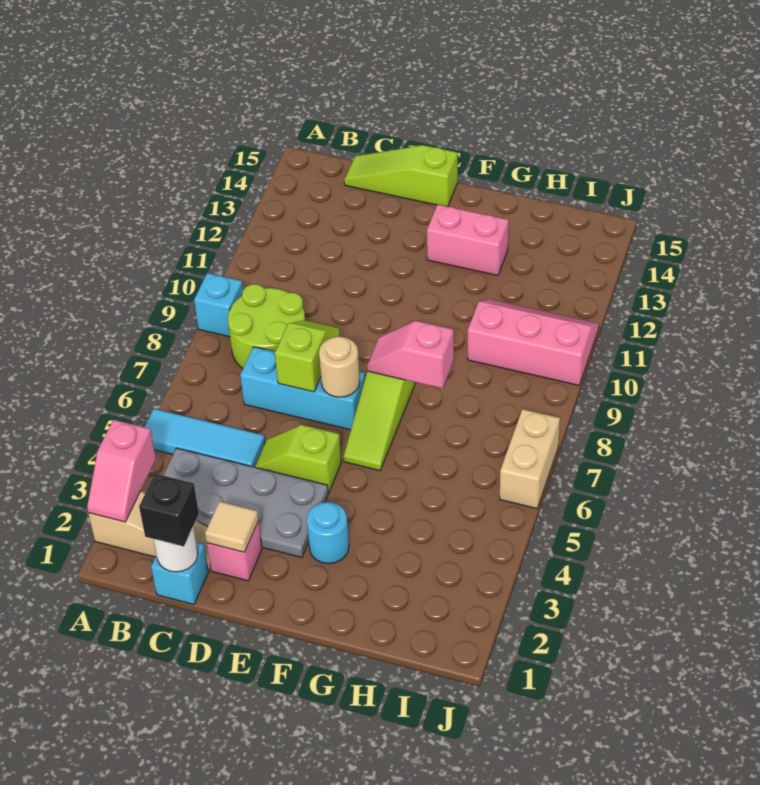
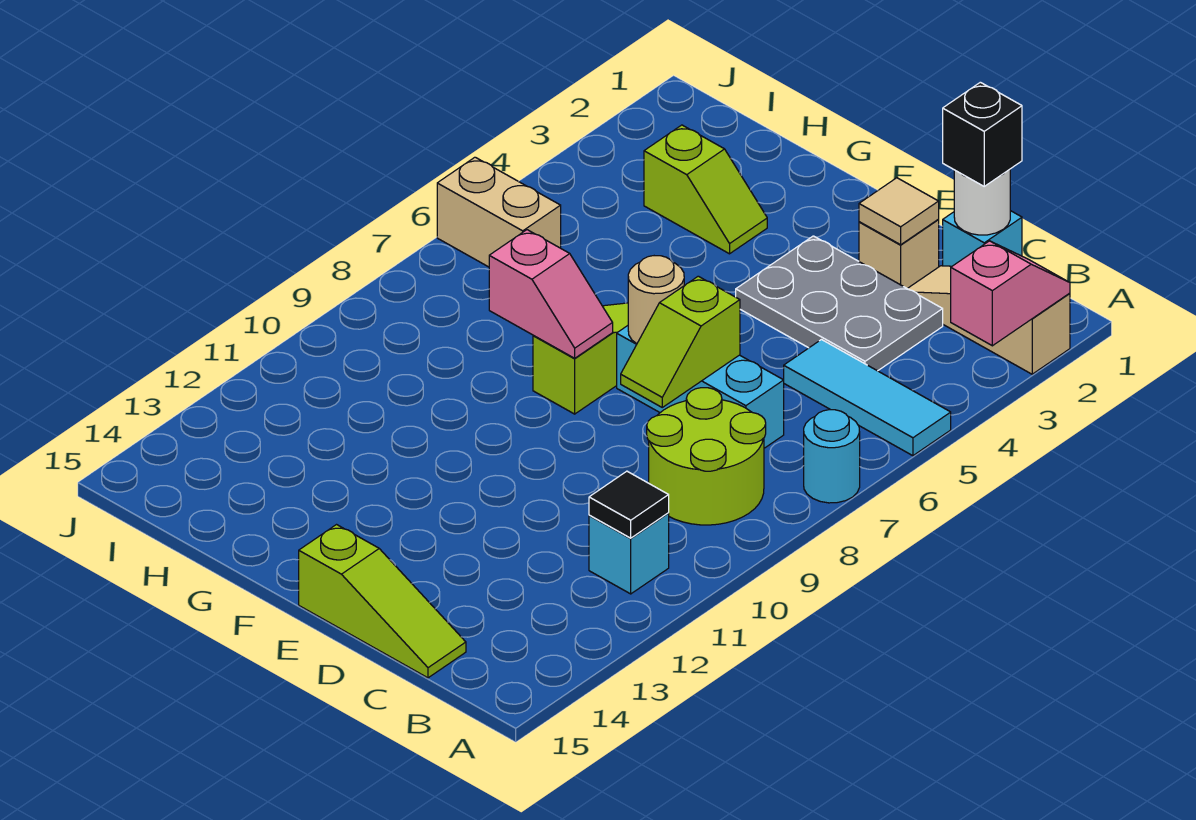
cyan brick A9 level 1 -> cyan brick B11 level 1
grey plate B3:E4 level 1 -> grey plate C3:E4 level 1
none -> black tile B11 level 2
pink brick D2 level 1 -> tan brick D2 level 1
lime slope D5:E5 level 1 top E -> lime slope G3:H3 level 1 top H
cyan round brick F3 level 1 -> cyan round brick A7 level 1
pink brick F13:G13 level 1 -> none
pink slope H10:J11 level 1 top 10 -> none
tan brick J6:J7 level 1 -> tan brick I6:J6 level 1

